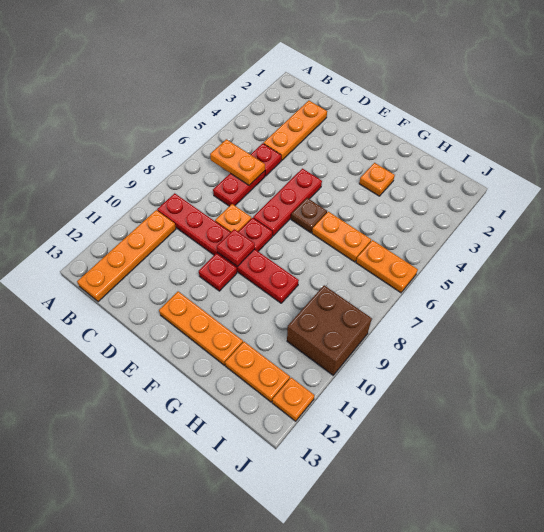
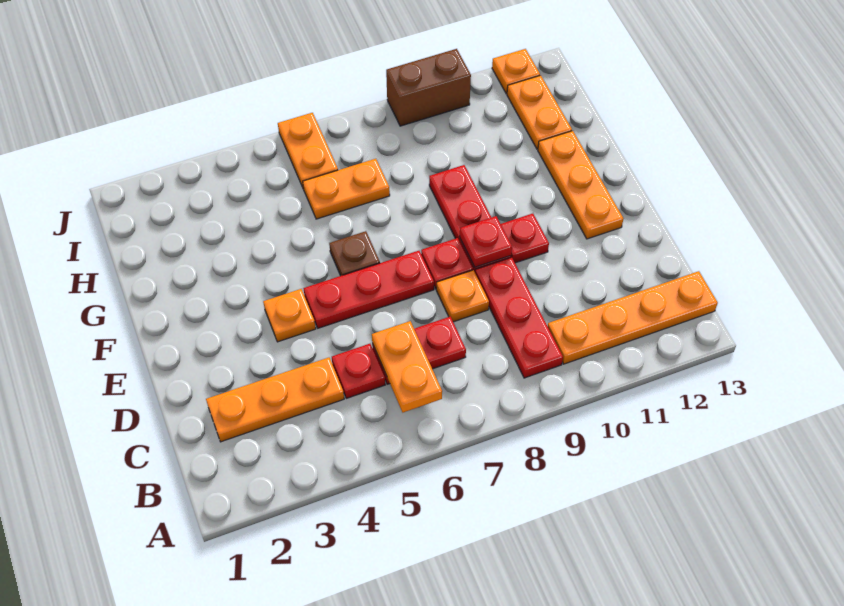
orange plate G3 level 1 -> orange plate E4 level 1
orange plate G6:H6 level 1 -> orange plate H6:H7 level 1
brown brick I9:J10 level 1 -> brown brick J9:J10 level 1

